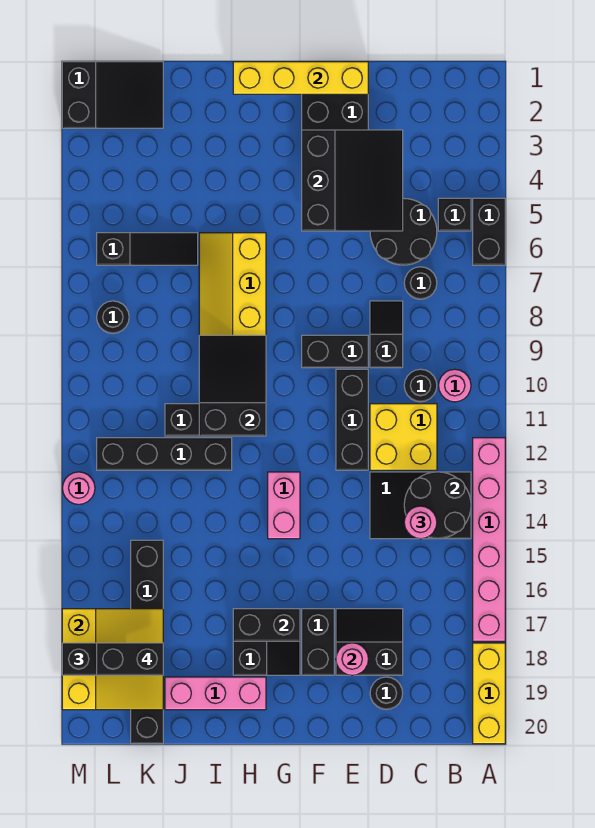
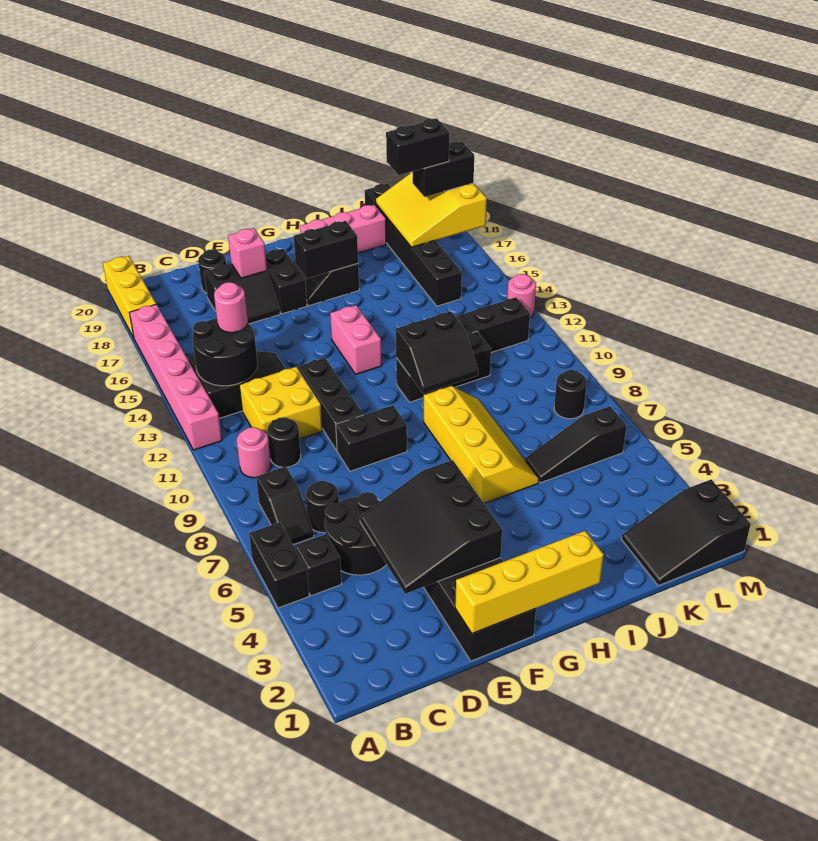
black slope D8:D9 level 1 top 9 -> black slope B7:B8 level 1 top 8
pink round brick E18 level 2 -> pink brick E18 level 2
black slope H9:I11 level 2 top 11 -> black slope H10:I11 level 2 top 11

